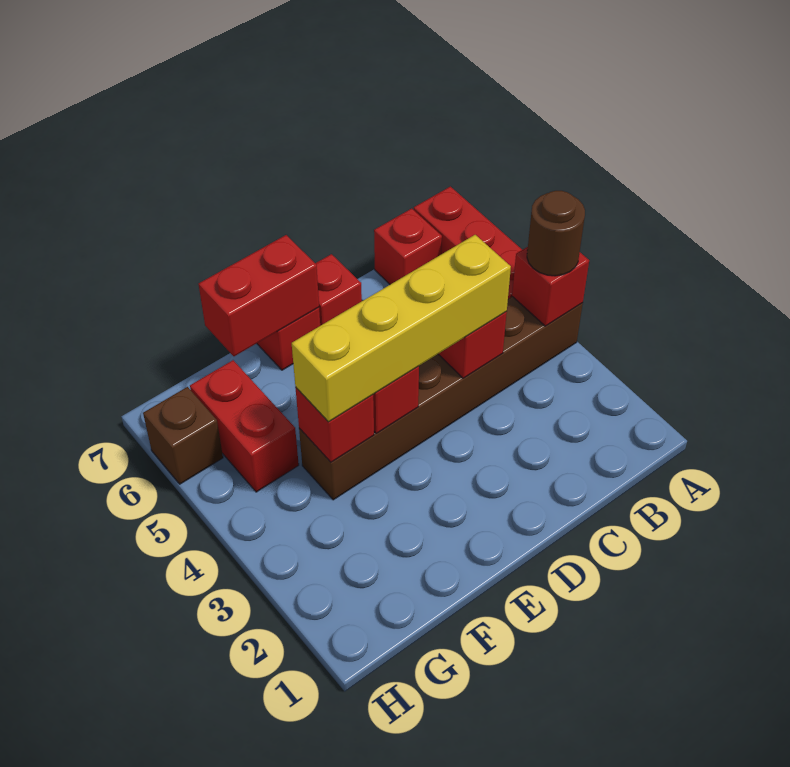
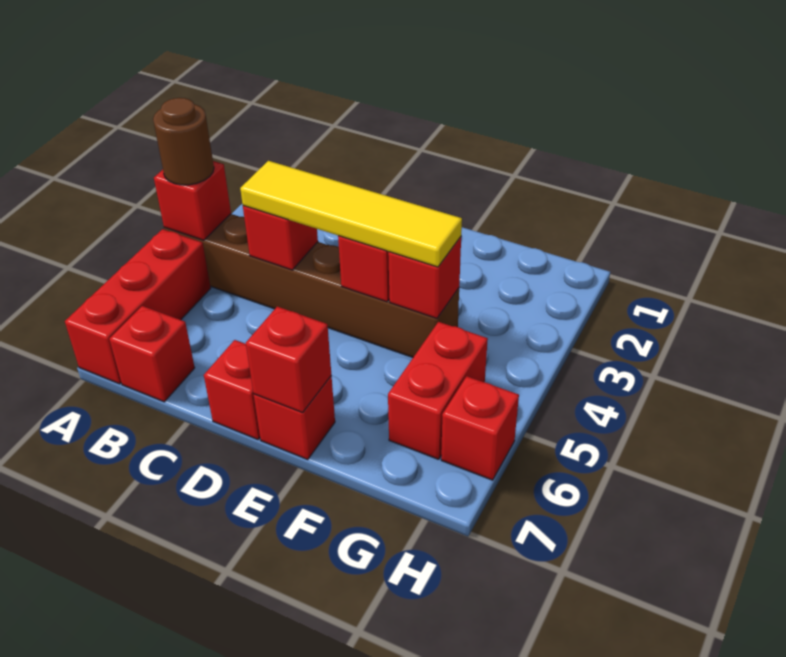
yellow brick C4:F4 level 3 -> yellow tile C4:F4 level 3
red brick E7:F7 level 2 -> red brick E7 level 2
brown brick H6 level 1 -> red brick H6 level 1

